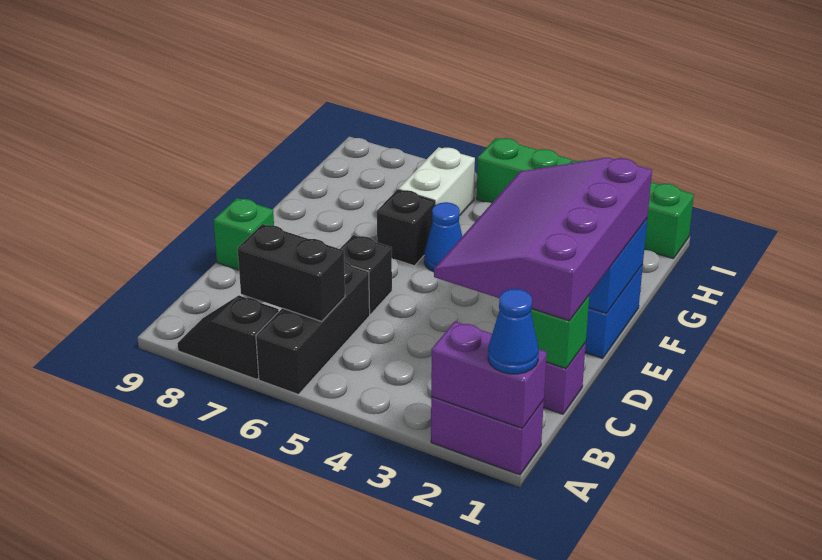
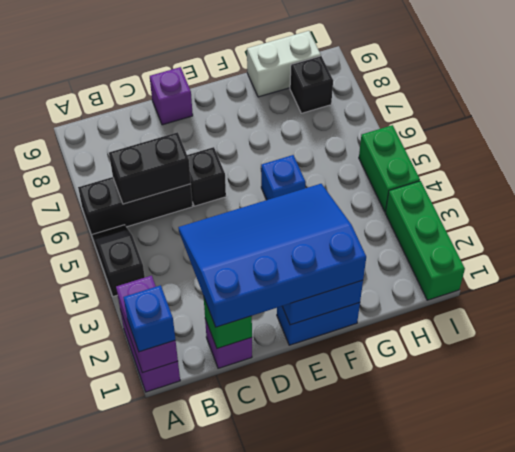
blue cone A1 level 3 -> blue brick A1 level 3
black slope A7:A8 level 1 top 7 -> black slope A4:A5 level 1 top 4
black brick B6:B7 level 2 -> black brick B6:C6 level 2
purple slope C1:F3 level 3 top 1 -> blue slope C1:F3 level 3 top 1
green brick D9 level 1 -> purple brick D9 level 1
blue cone F5 level 1 -> blue brick F5 level 1
black brick F6 level 1 -> black brick H8 level 1
white brick G6:H6 level 1 -> white brick G9:H9 level 1

